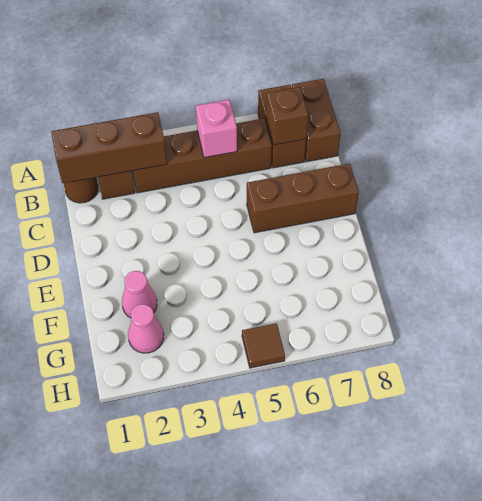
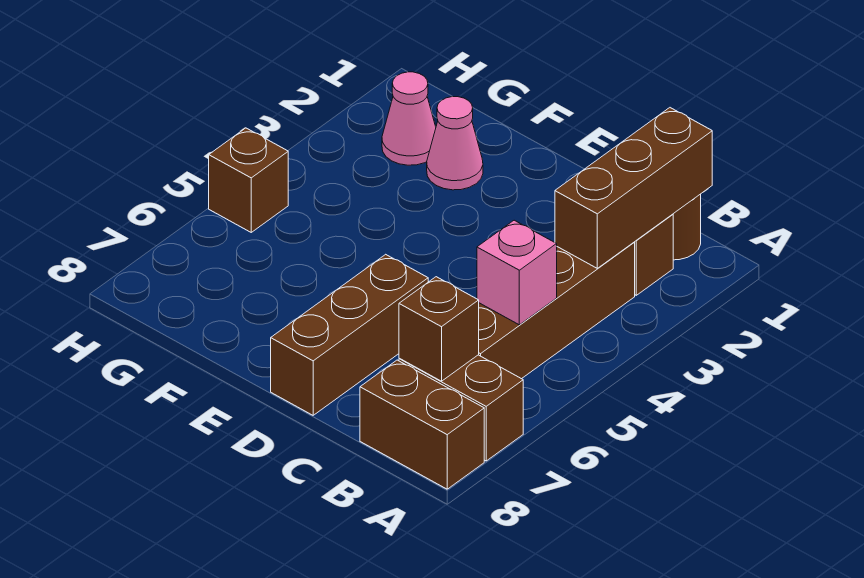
brown tile H5 level 1 -> brown brick H5 level 1

